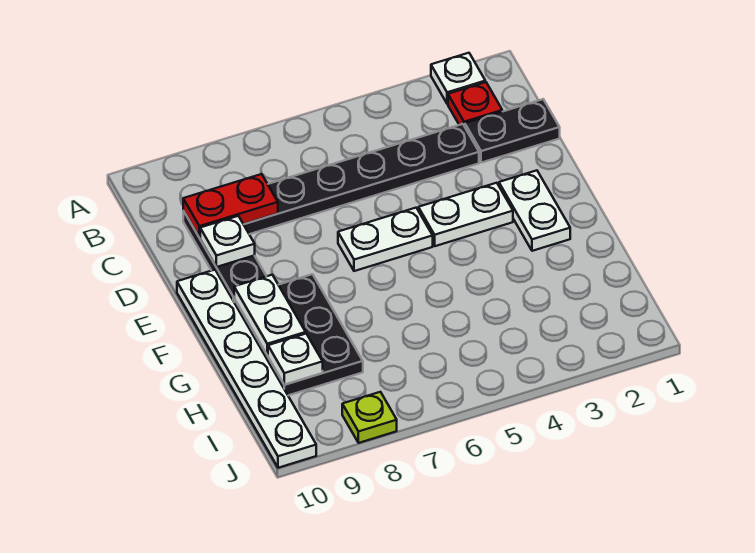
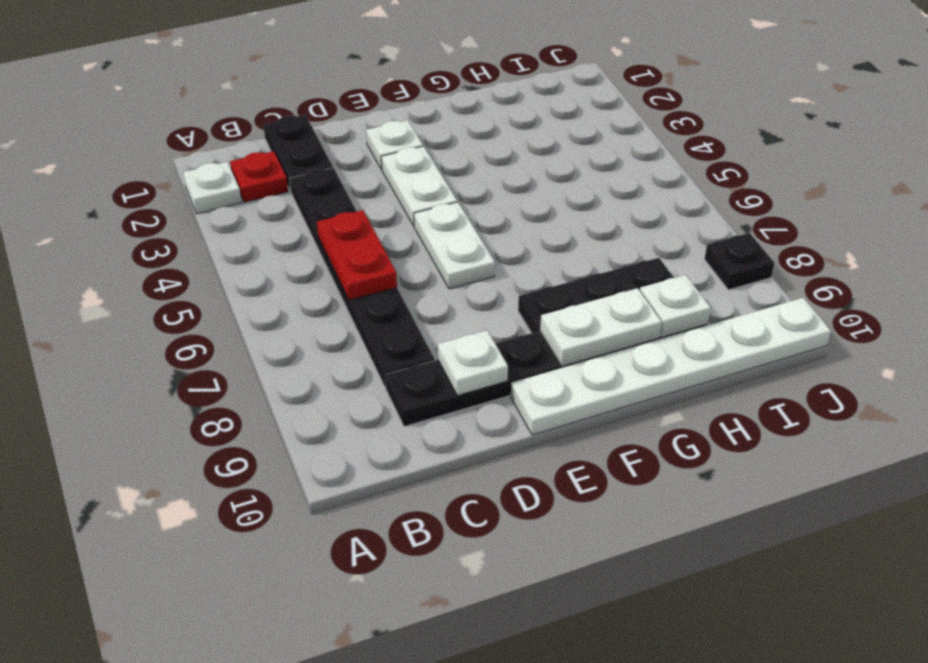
red plate C8:C9 level 2 -> red plate C5:C6 level 2
white plate E2:F2 level 1 -> white plate E2 level 1
lime plate J8 level 1 -> black plate J8 level 1

